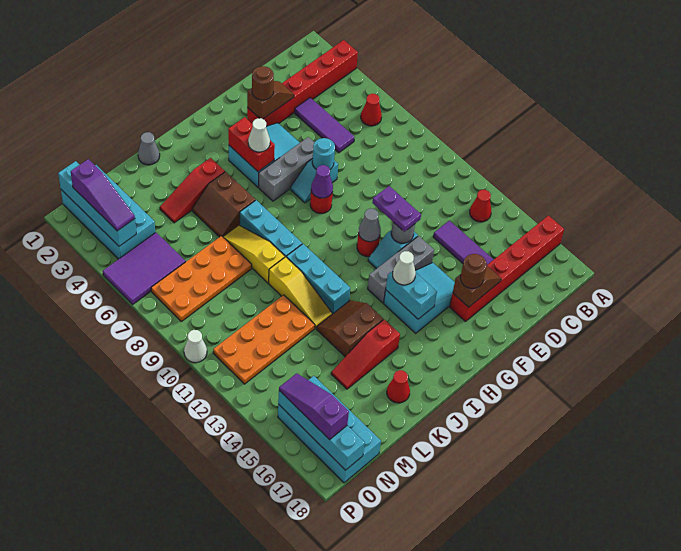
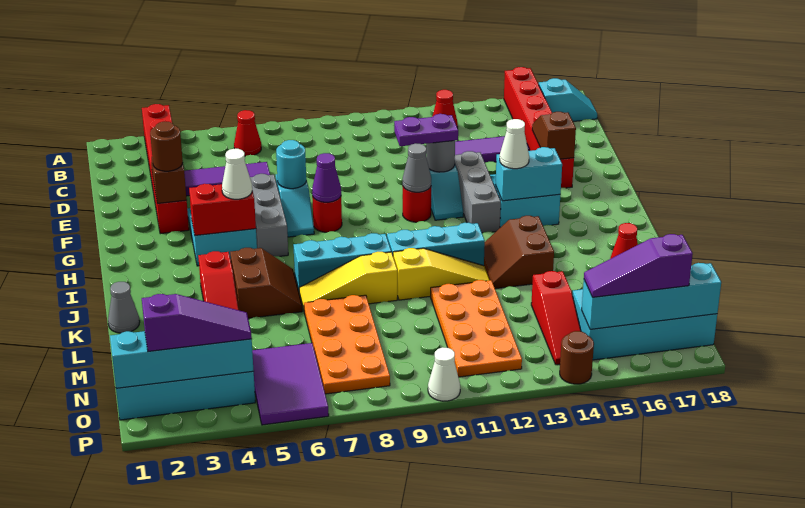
none -> cyan slope B17:B18 level 1 top 17
brown round brick F16 level 3 -> brown round brick P14 level 1
brown slope J5:K6 level 1 top J -> brown slope J5:K6 level 1 top 5
red slope J15:L15 level 1 top J -> red slope M14:O14 level 1 top M

